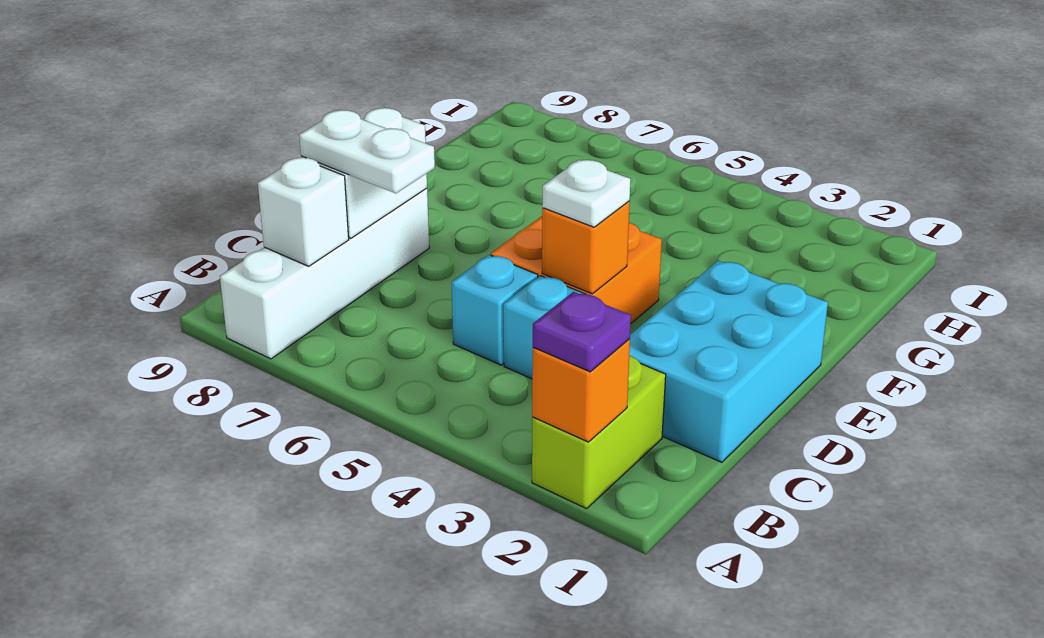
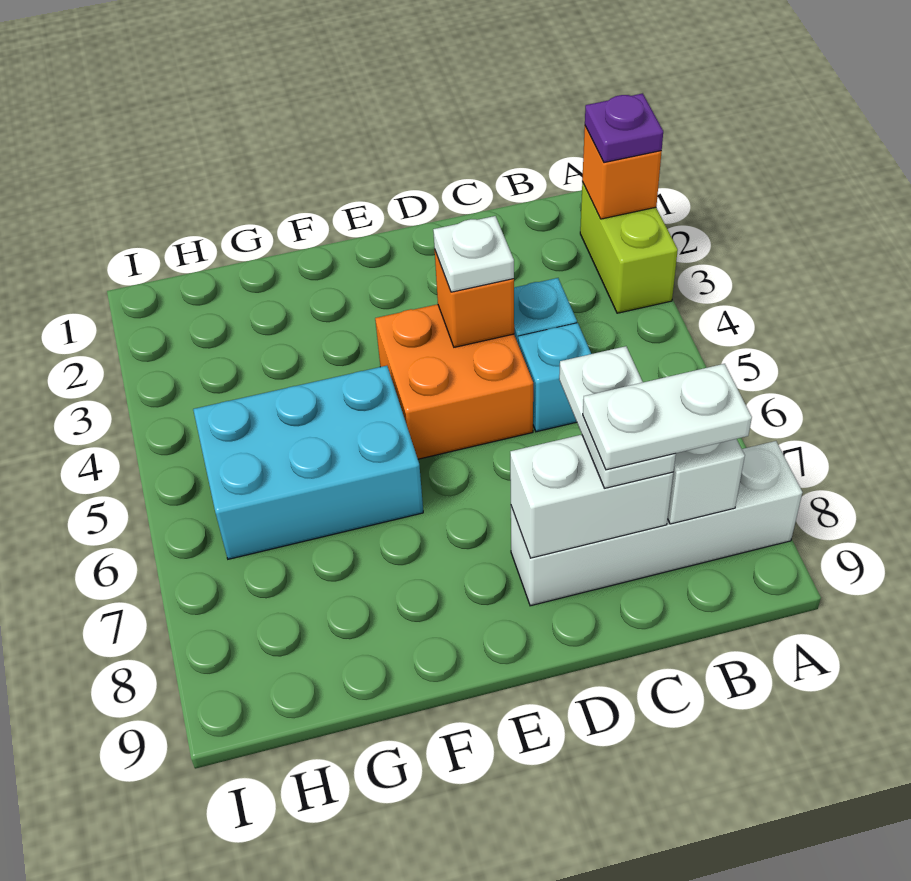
lime brick A2:B2 level 1 -> lime brick A2:A3 level 1
none -> white plate B8:C8 level 4
cyan brick C1:E2 level 1 -> cyan brick F5:H6 level 1

